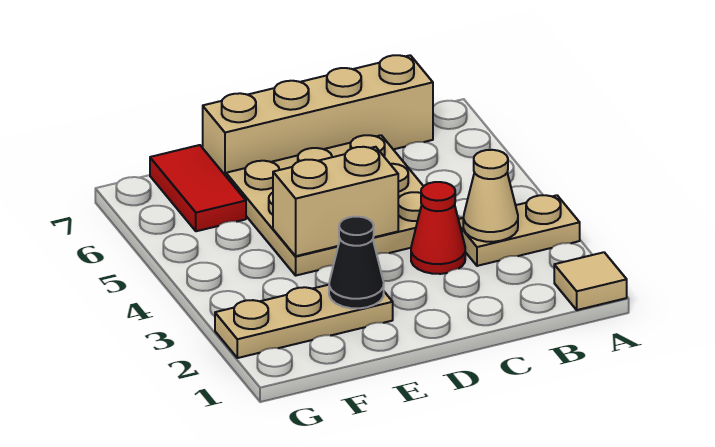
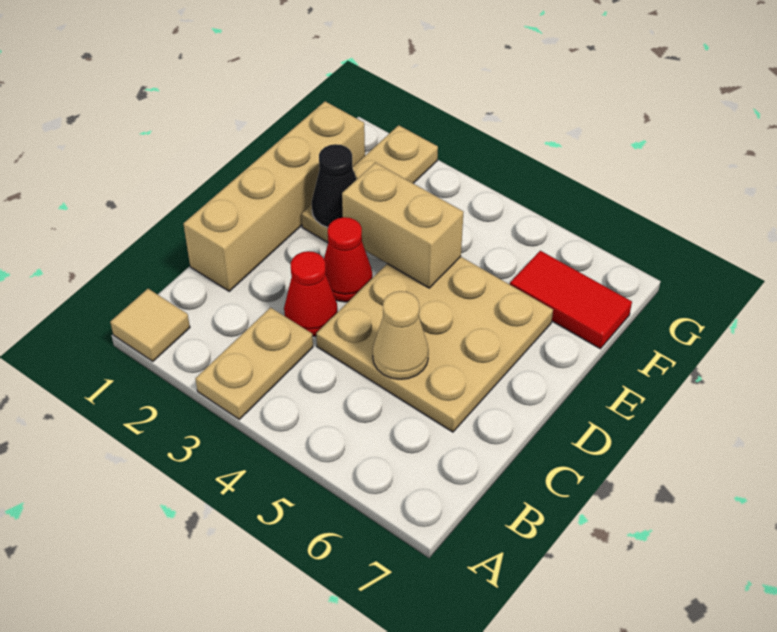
tan cone B3 level 2 -> tan cone C5 level 2
tan brick B7:E7 level 1 -> tan brick C1:F1 level 1
none -> red cone D3 level 1
tan brick D4:E4 level 2 -> tan brick E3:E4 level 2

